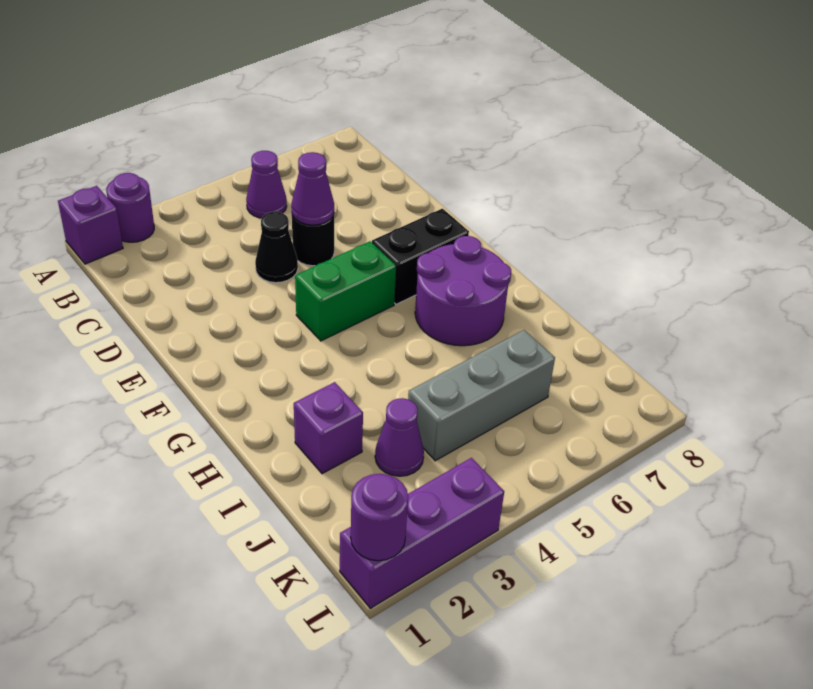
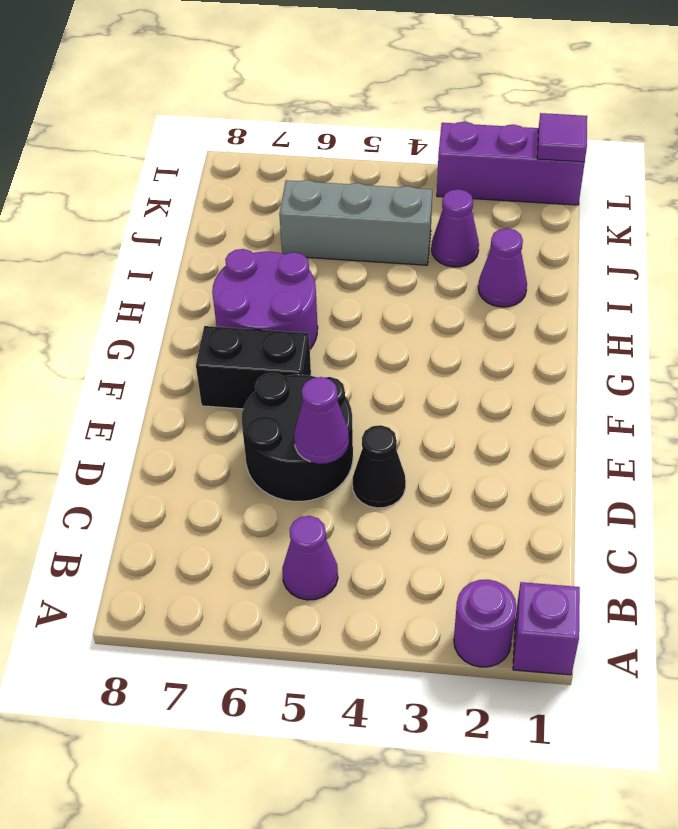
black round brick D5 level 1 -> black round brick D5:E6 level 1
green brick F4:F5 level 1 -> none
purple brick I2 level 1 -> purple cone I2 level 1
purple round brick L1 level 2 -> purple tile L1 level 2

